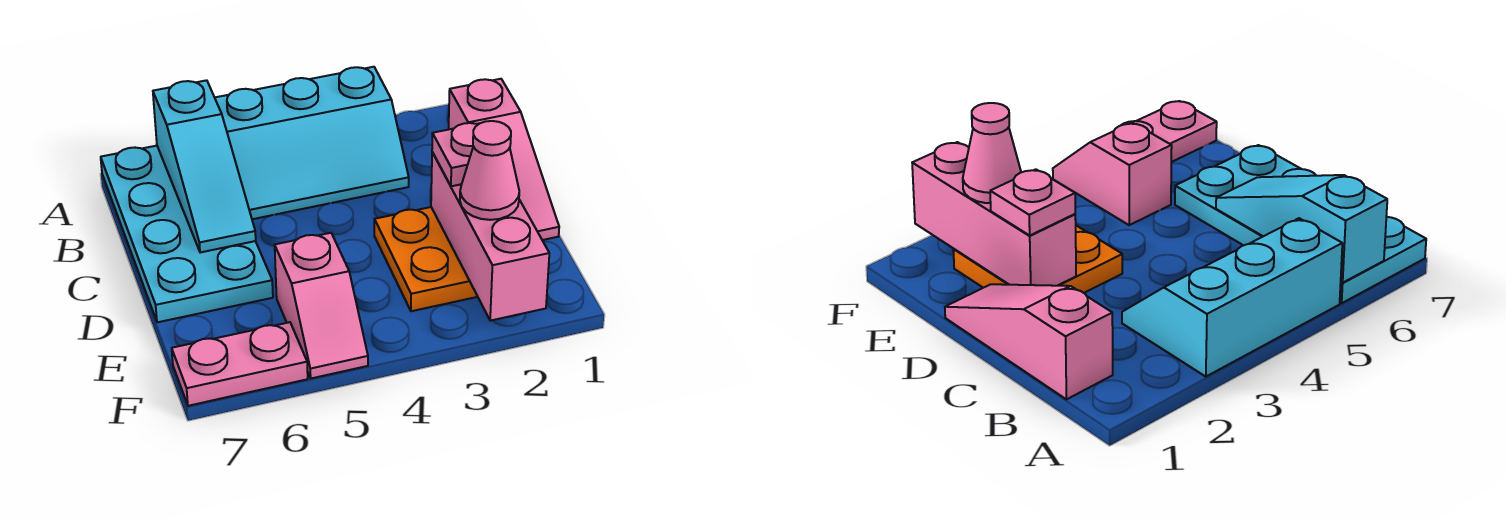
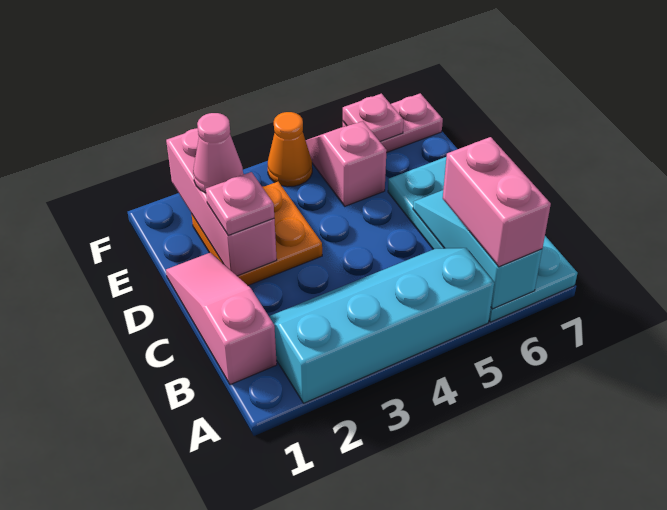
cyan slope A3:B5 level 1 top A -> cyan slope A2:B5 level 1 top A
none -> pink brick A6:B6 level 3
none -> orange cone F4 level 1
none -> pink plate F6 level 2

